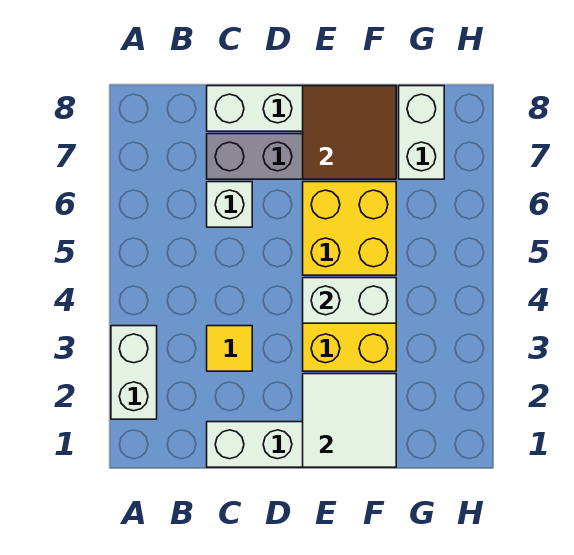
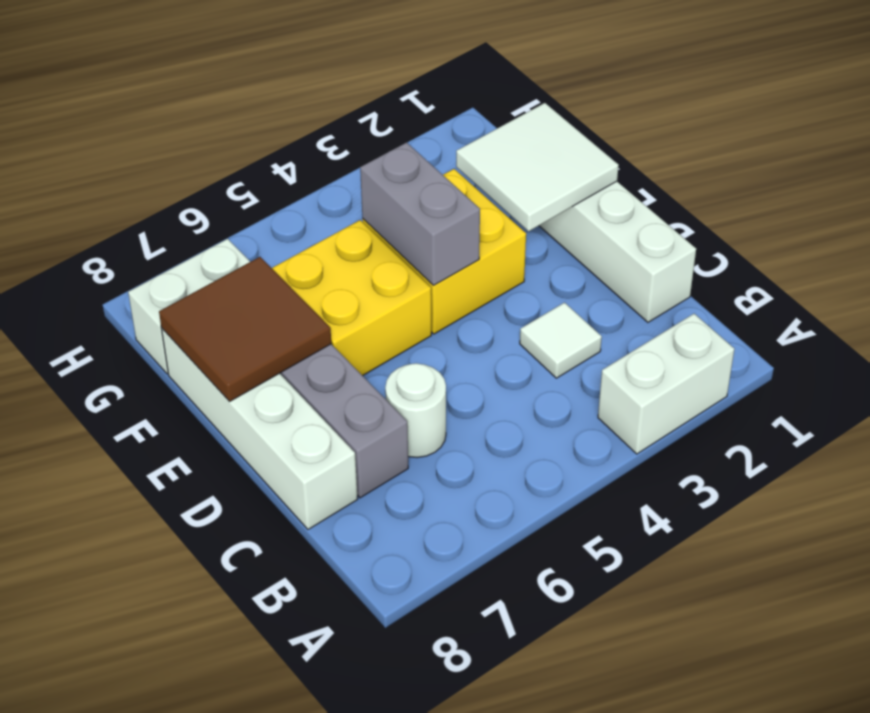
yellow tile C3 level 1 -> white tile C3 level 1
white brick C6 level 1 -> white round brick C6 level 1
white brick E4:F4 level 2 -> grey brick E4:F4 level 2

